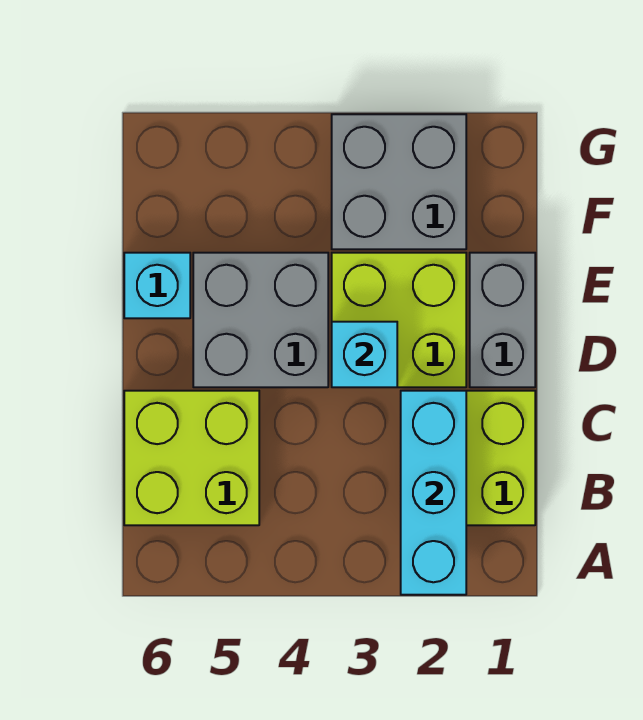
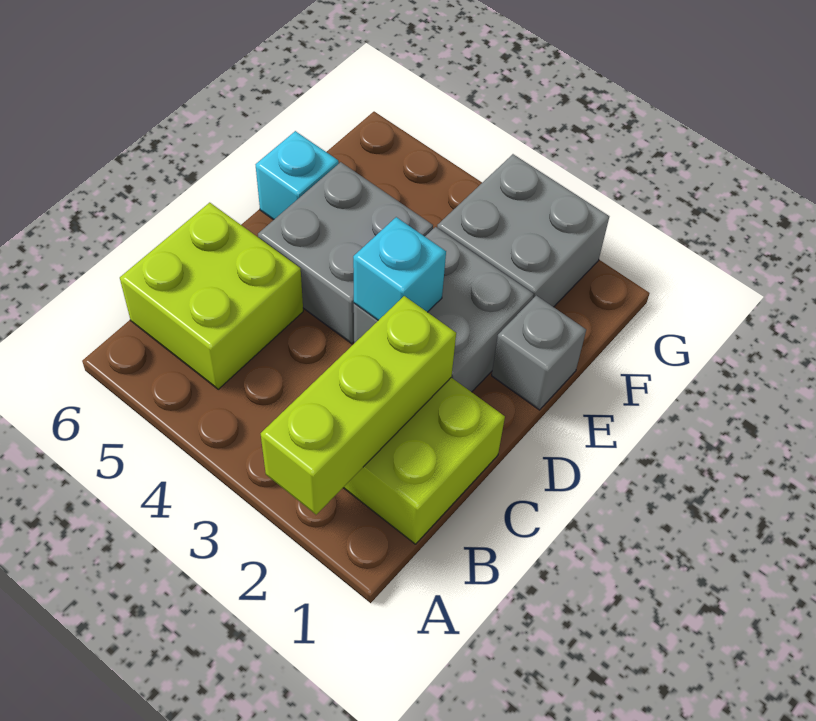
cyan brick A2:C2 level 2 -> lime brick A2:C2 level 2
grey brick D1:E1 level 1 -> grey brick E1 level 1
lime brick D2:E3 level 1 -> grey brick D2:E3 level 1

